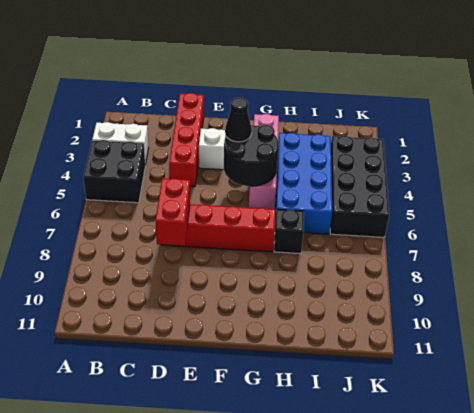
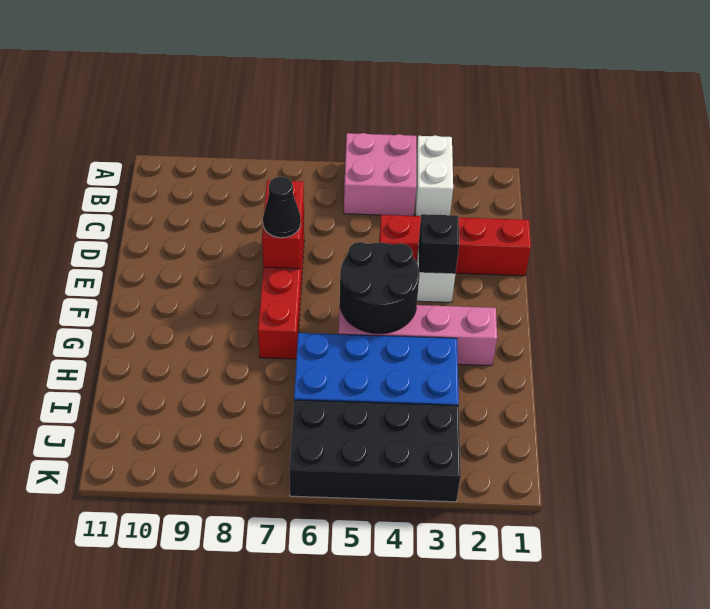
black brick A4:B5 level 1 -> pink brick A4:B5 level 1
red brick D7:D8 level 2 -> red brick D7:E7 level 2
black cone F4 level 3 -> black cone E7 level 3
black brick H7 level 1 -> black brick E3 level 2

